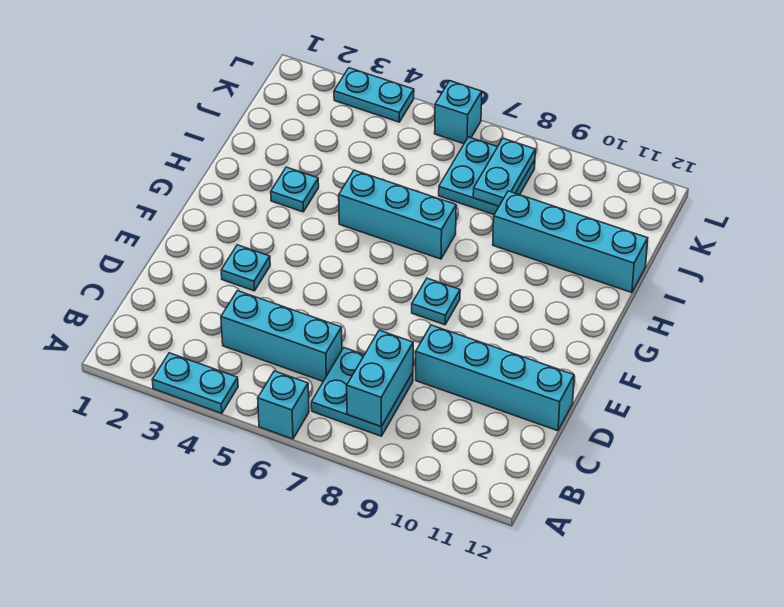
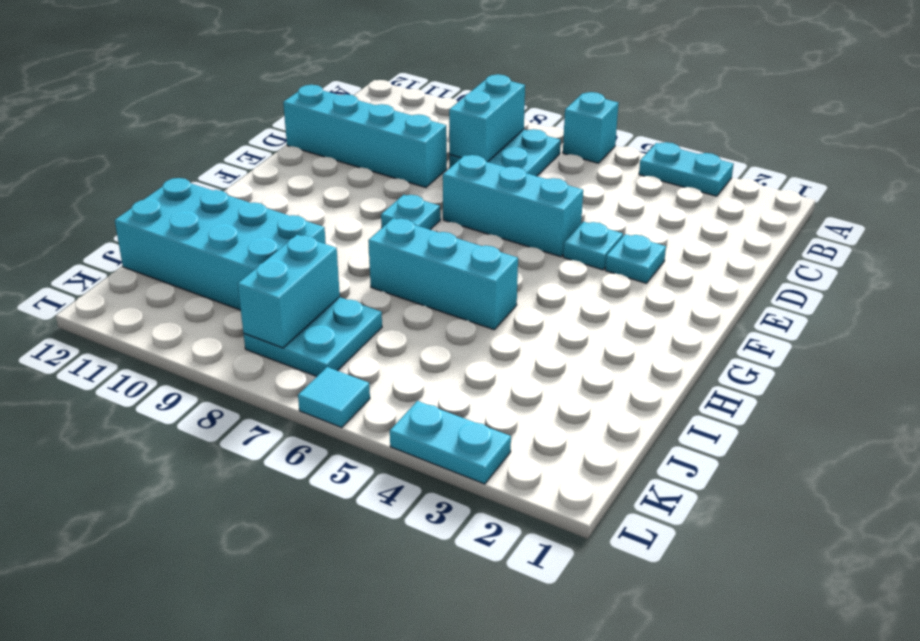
cyan brick C4:C6 level 1 -> cyan brick E5:E7 level 1
cyan plate H3 level 1 -> cyan plate E4 level 1
cyan brick I9:I12 level 1 -> cyan brick I9:J12 level 1
cyan plate J8:K8 level 2 -> cyan brick J8:K8 level 2
cyan brick L6 level 1 -> cyan tile L6 level 1

